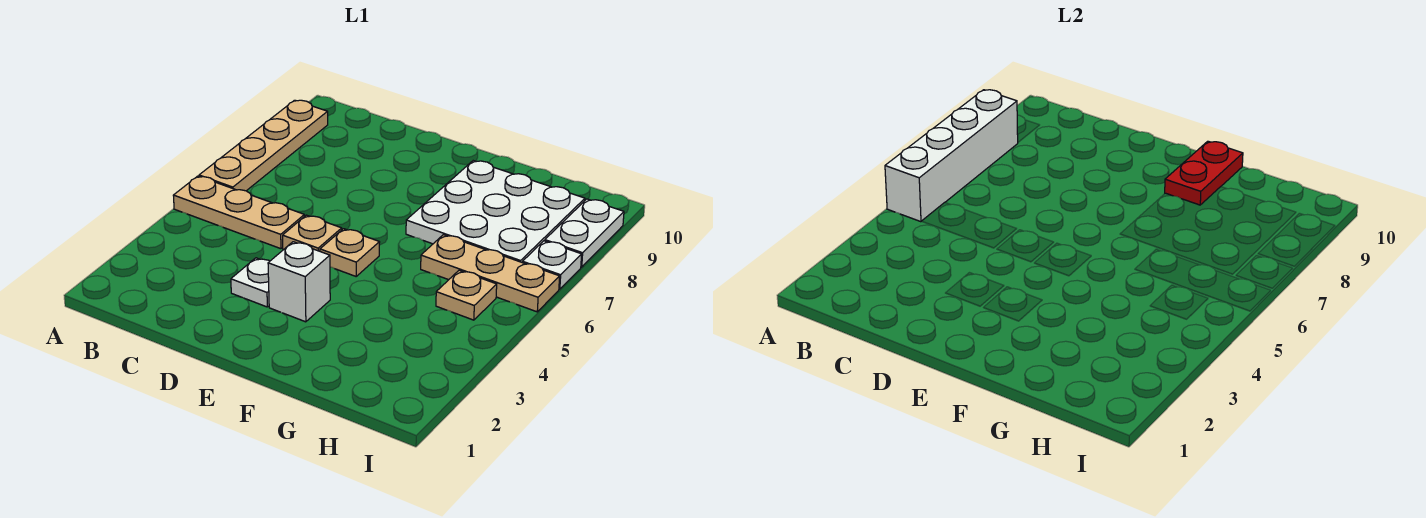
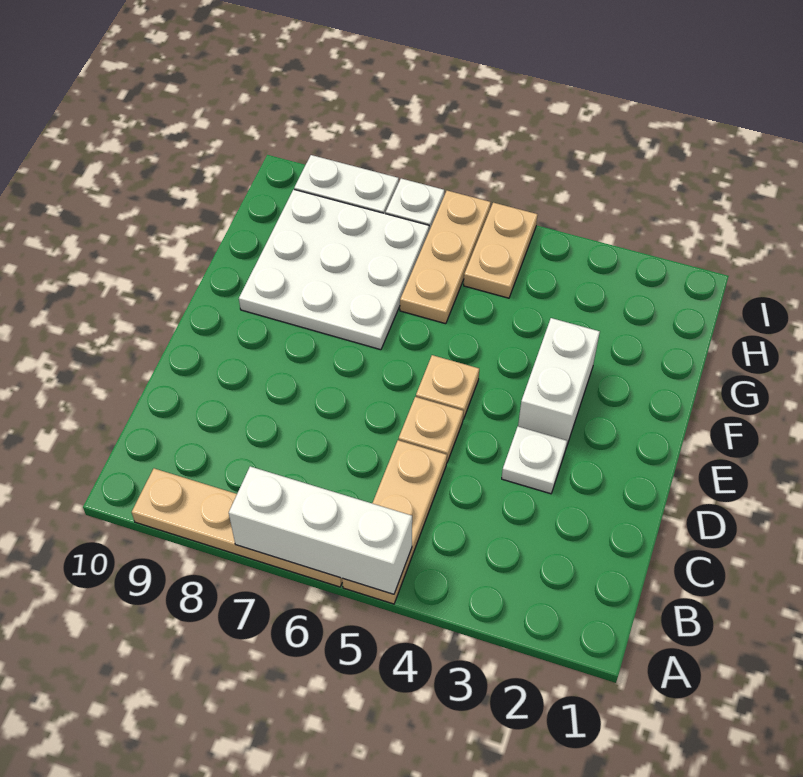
white brick A5:A8 level 2 -> white brick A5:A7 level 2
white brick E3 level 1 -> white brick E3:F3 level 1
red plate F9:F10 level 2 -> none
tan plate H5 level 1 -> tan plate H5:I5 level 1

